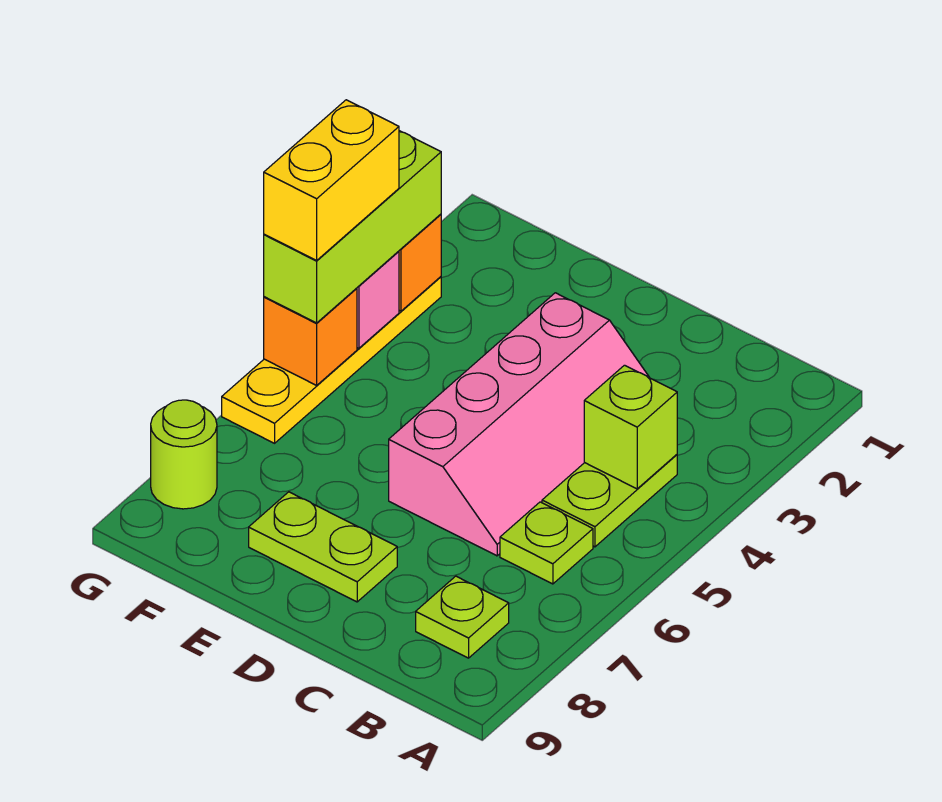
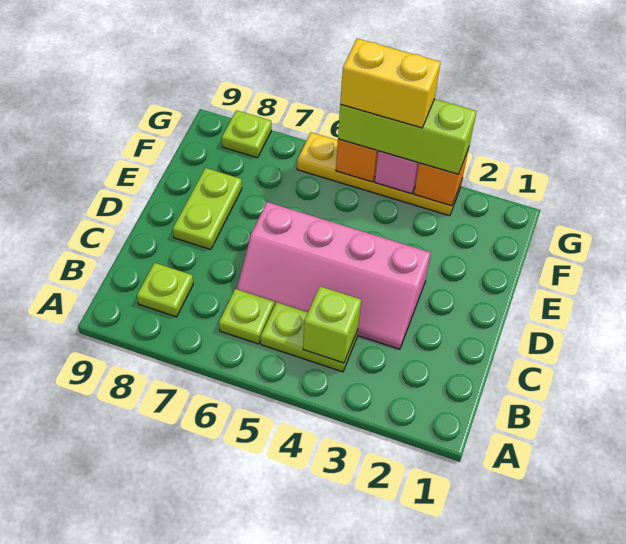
lime round brick G8 level 1 -> lime plate G8 level 1

